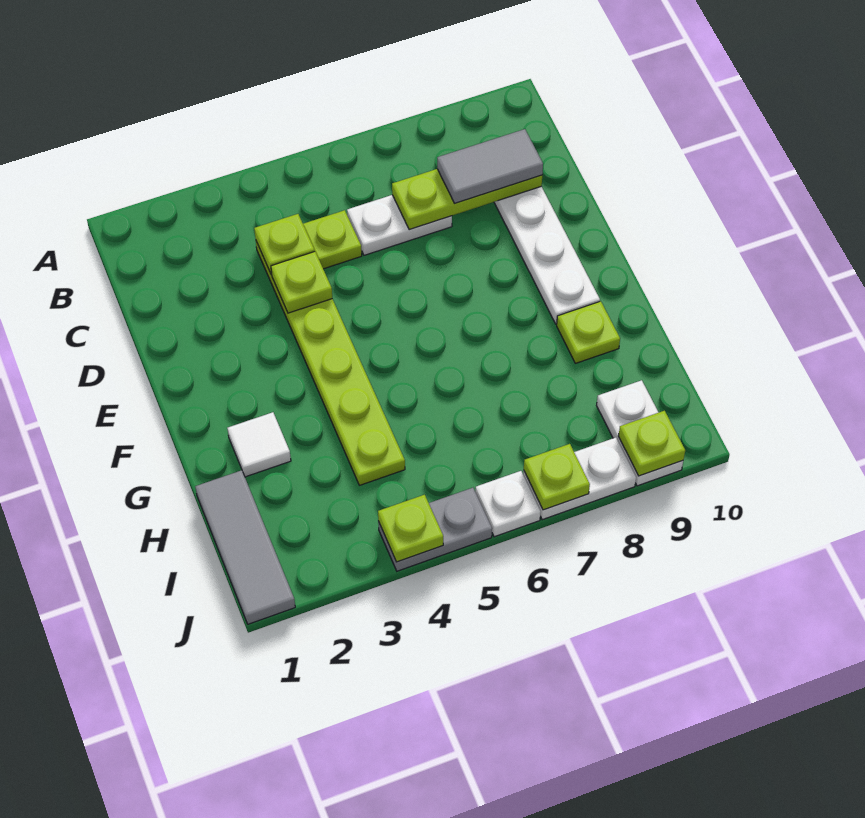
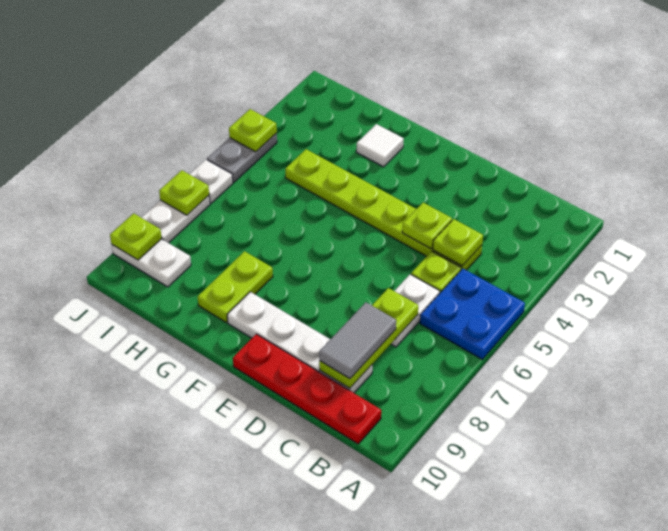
none -> blue plate A5:B6 level 1
none -> red plate B10:E10 level 1
lime plate G9 level 1 -> lime plate G8:G9 level 1
grey tile H1:J1 level 1 -> none

